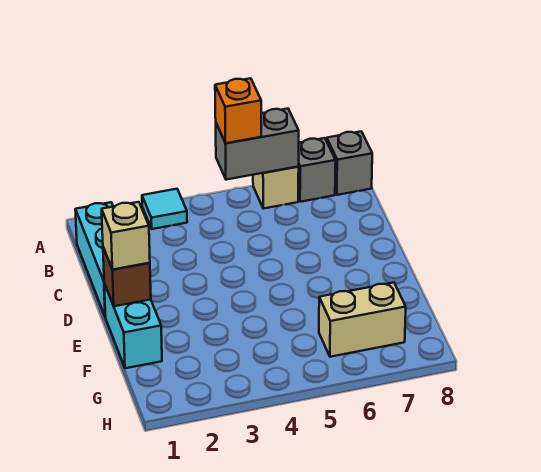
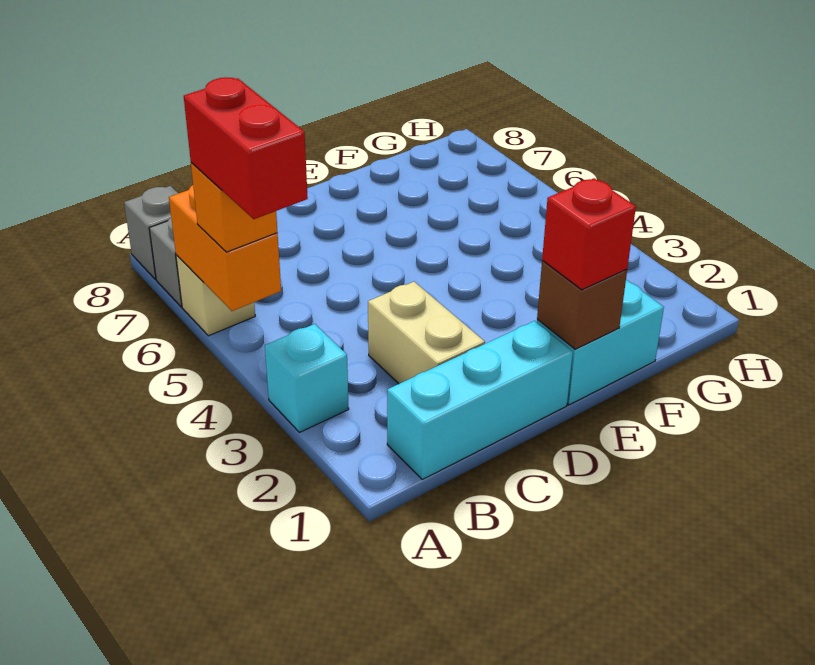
cyan tile A3 level 1 -> cyan brick A3 level 1
none -> red brick A4:A5 level 4
grey brick A5:A6 level 2 -> orange brick A5:A6 level 2
tan brick E1 level 3 -> red brick E1 level 3
tan brick G6:G7 level 1 -> tan brick C2:C3 level 1

